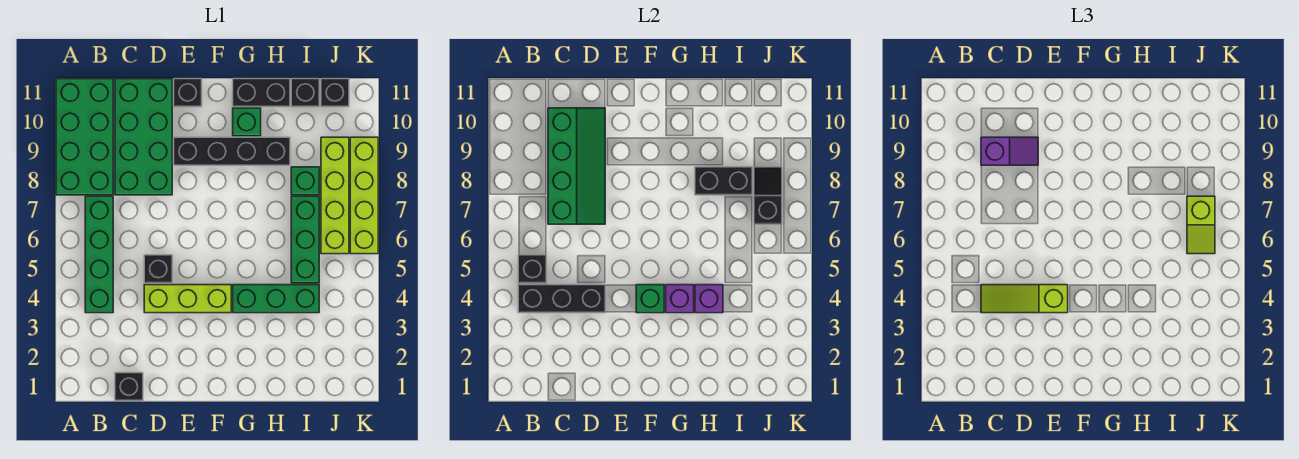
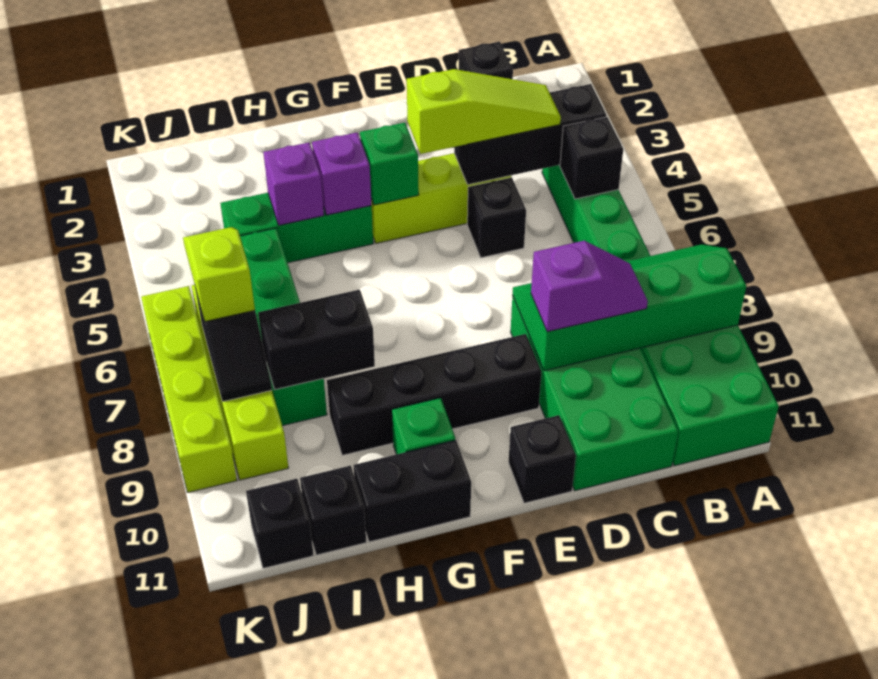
green slope C7:D10 level 2 top C -> green slope A8:D9 level 2 top 9
purple slope C9:D9 level 3 top C -> purple slope C9:D9 level 3 top D

